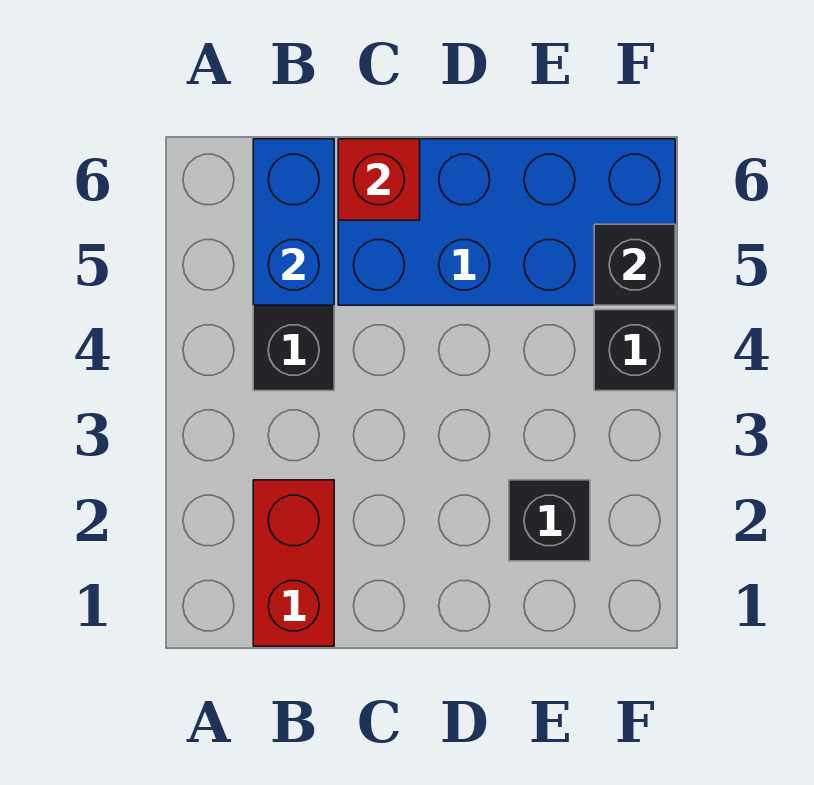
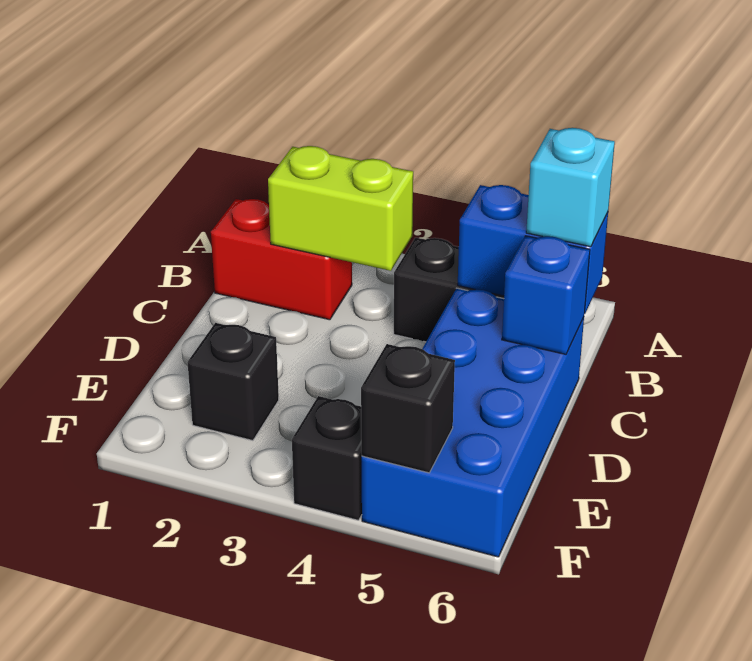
none -> lime brick B2:B3 level 2
none -> cyan brick B6 level 3
red brick C6 level 2 -> blue brick C6 level 2

